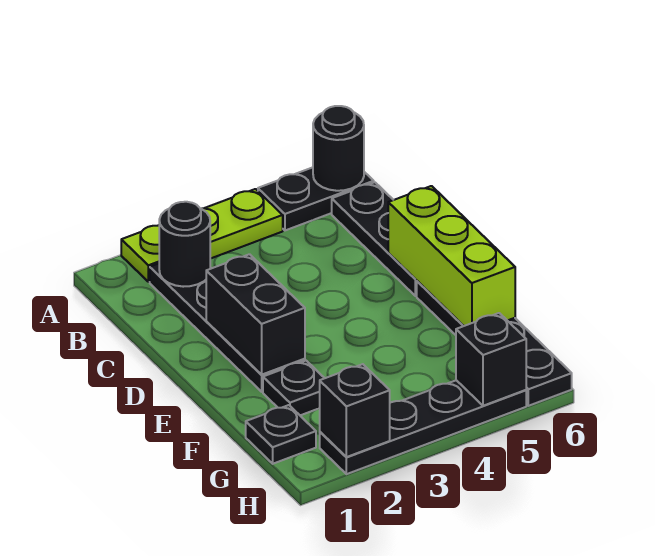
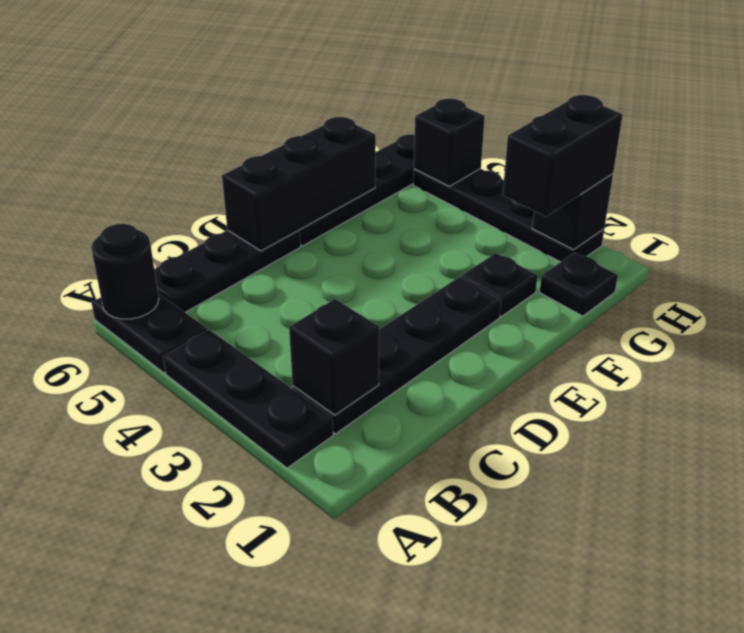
lime plate A2:A4 level 1 -> black plate A2:A4 level 1
black round brick B2 level 2 -> black brick B2 level 2
black brick D2:E2 level 2 -> black brick G2:H2 level 3
lime brick D6:F6 level 2 -> black brick D6:F6 level 2

